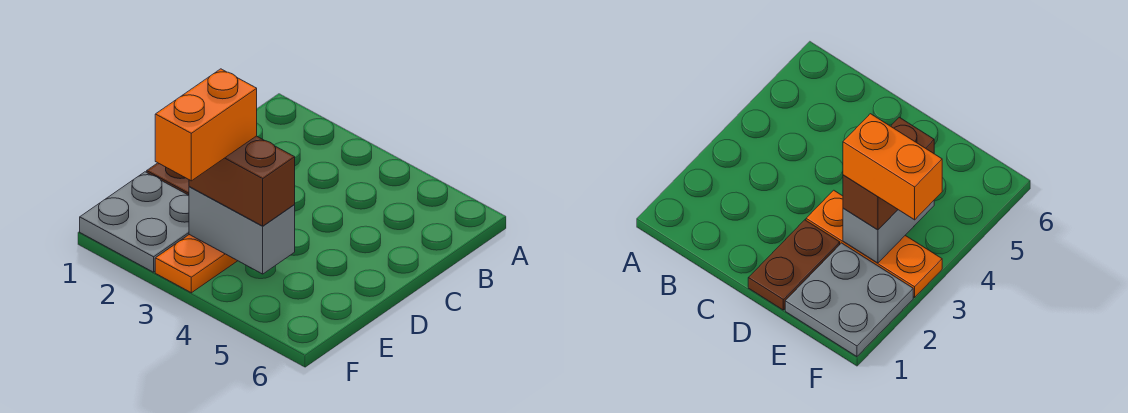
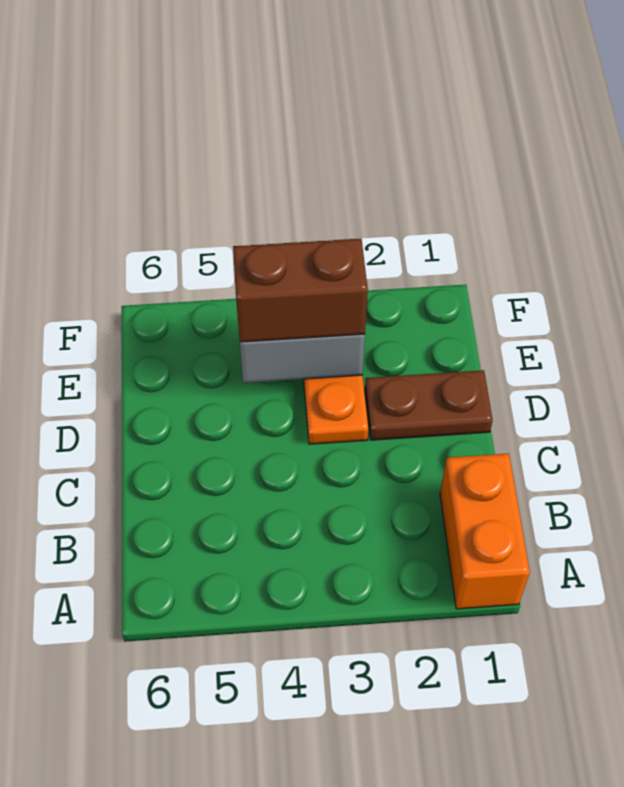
grey plate E1:F2 level 1 -> none
orange brick E3:F3 level 4 -> orange brick A1:B1 level 1

